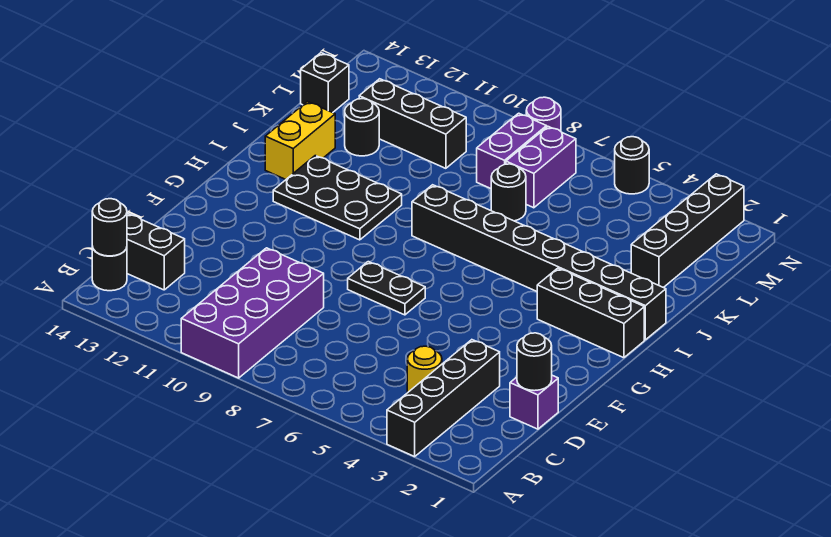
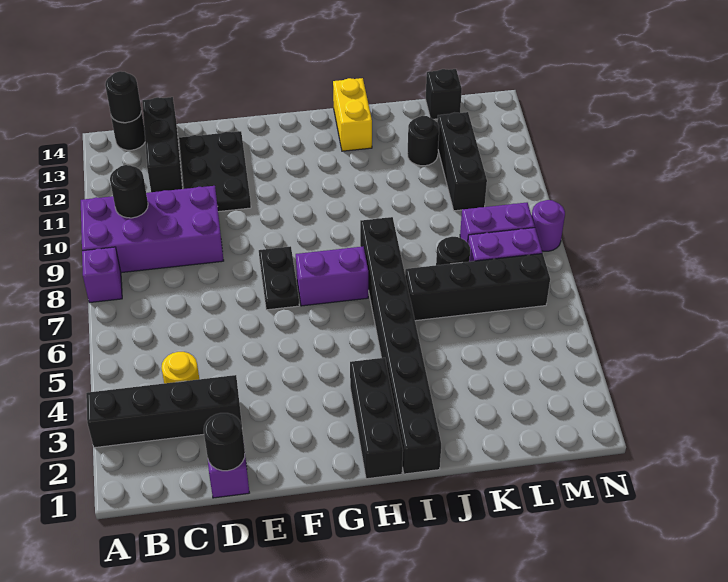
none -> purple brick A8 level 1
black brick C13:C14 level 1 -> black brick C12:C14 level 1
none -> purple brick G7:H7 level 1
black plate H10:I12 level 1 -> black plate D11:E13 level 1
yellow brick I13:J13 level 1 -> yellow brick I13:I14 level 1
black brick K2:N2 level 1 -> black brick J6:M6 level 1
black round brick N5 level 1 -> black round brick B10 level 2

